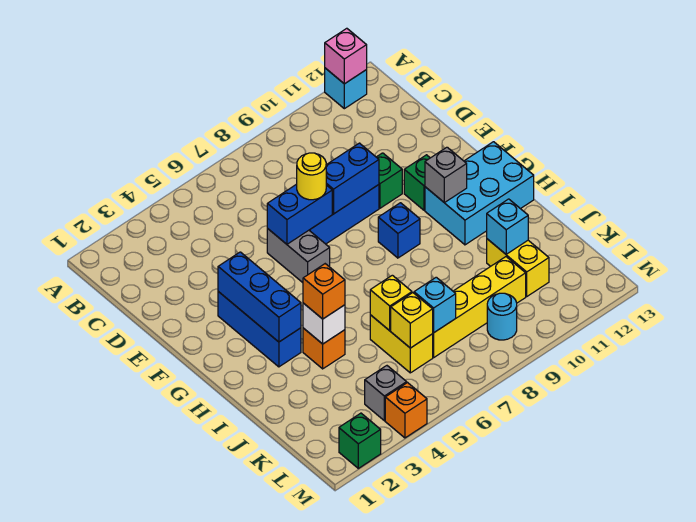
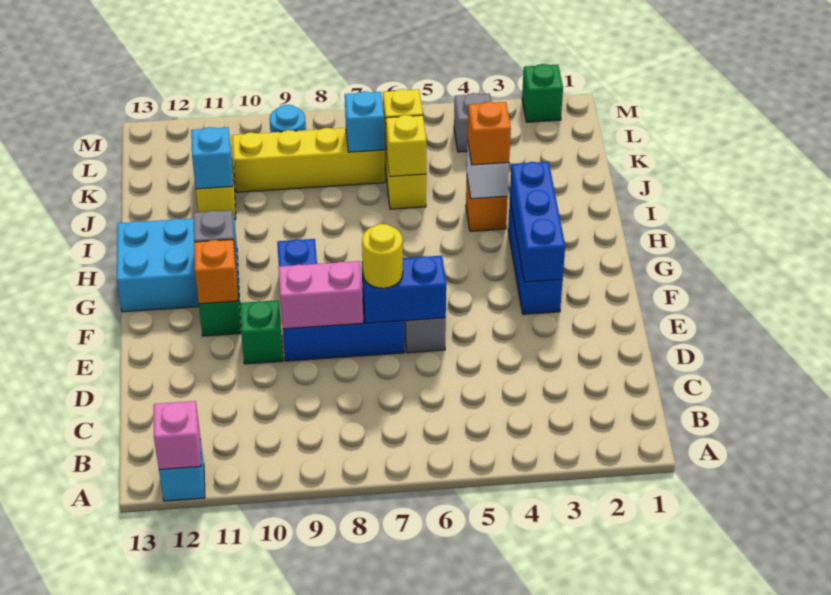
blue brick E8:E9 level 2 -> pink brick E8:E9 level 2
orange brick M4 level 1 -> orange brick F11 level 2

